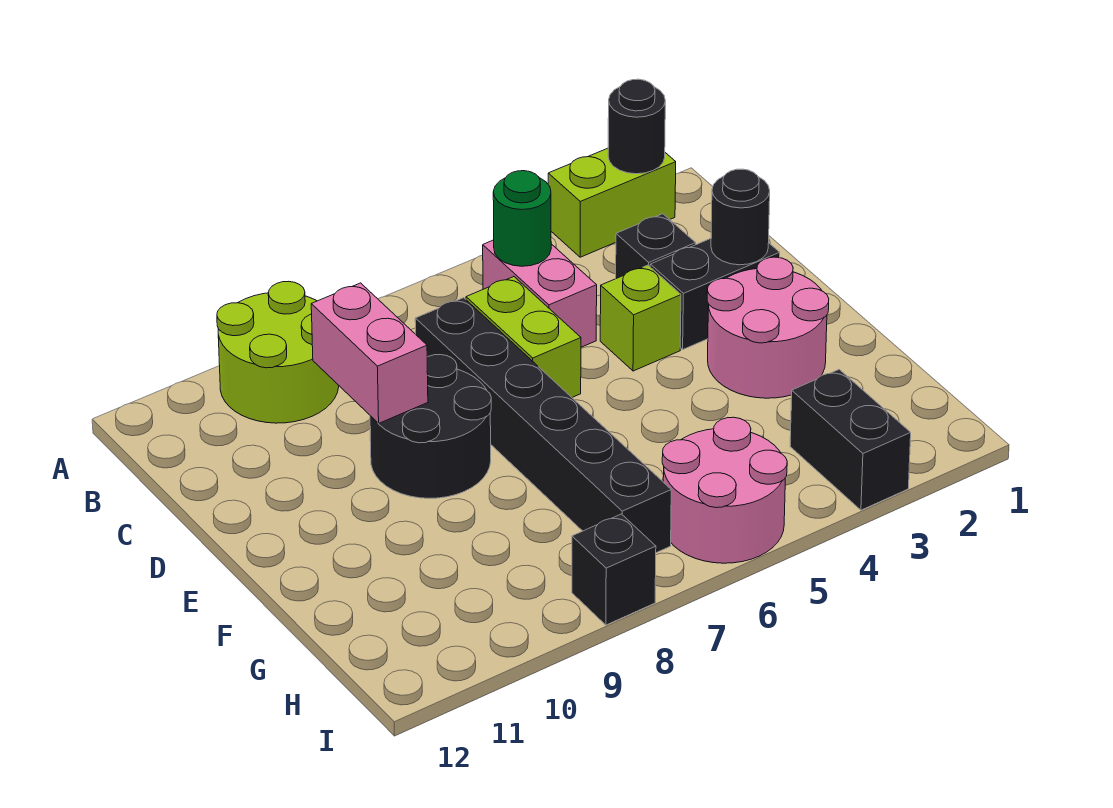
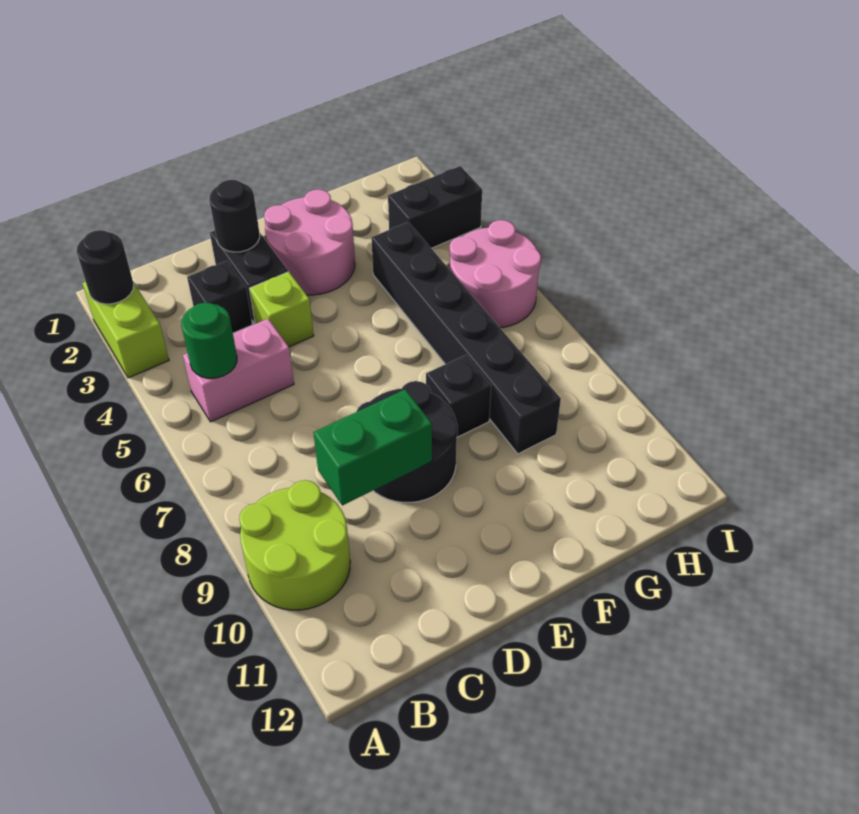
lime brick C6:D6 level 1 -> none
black brick C7:H7 level 1 -> black brick G4:G9 level 1
pink brick C9:D9 level 2 -> green brick C9:D9 level 2
black brick I8 level 1 -> black brick F8 level 1

